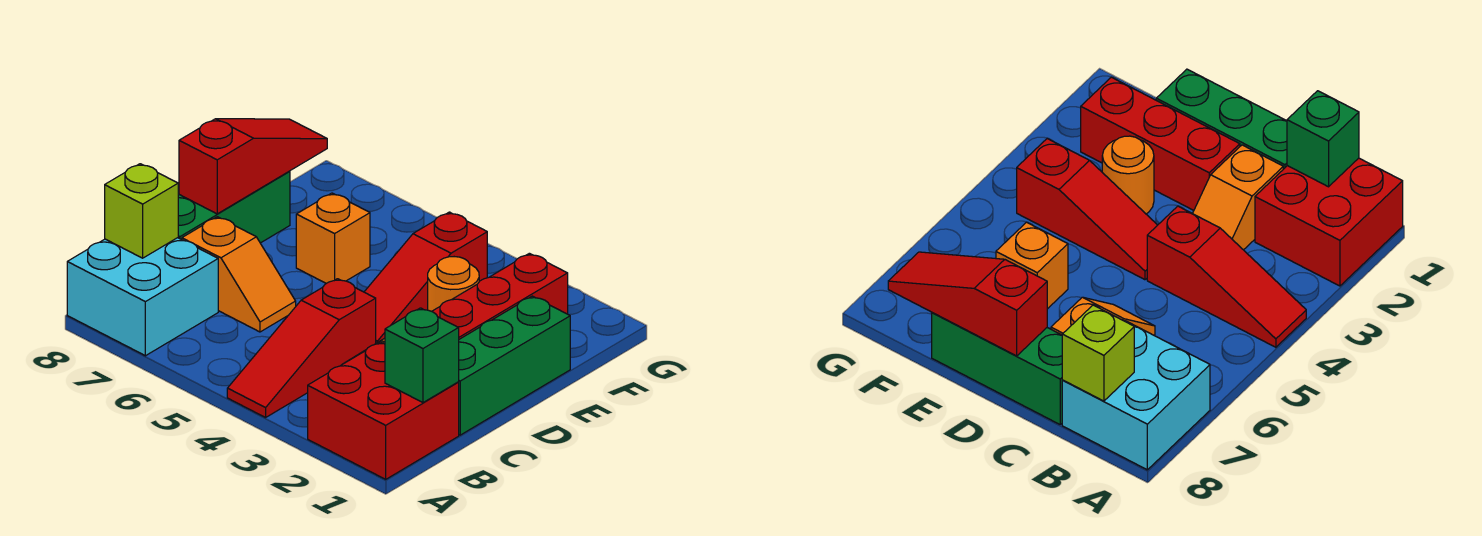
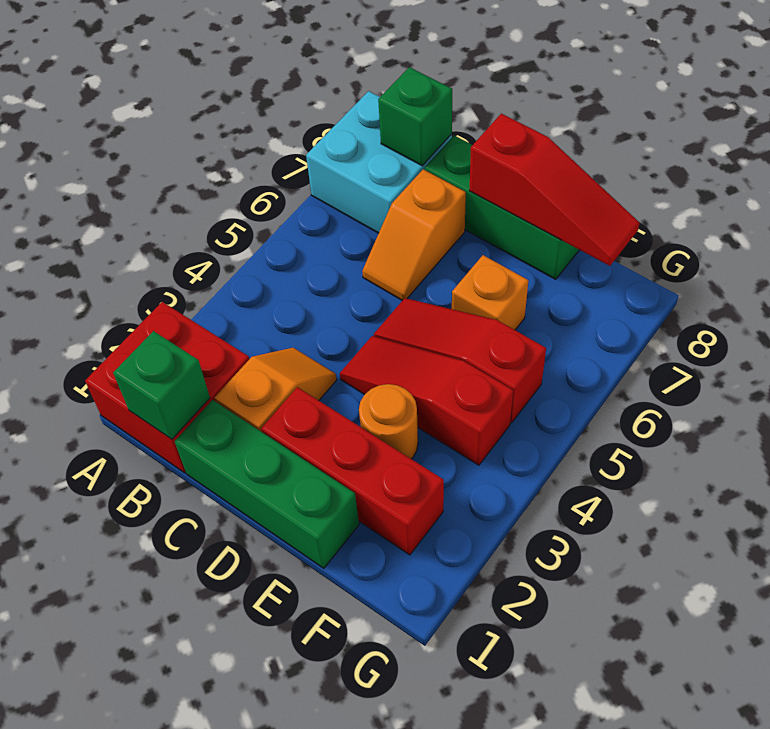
red slope A4:C4 level 1 top C -> red slope D5:F5 level 1 top F
lime brick B8 level 2 -> green brick B8 level 2

